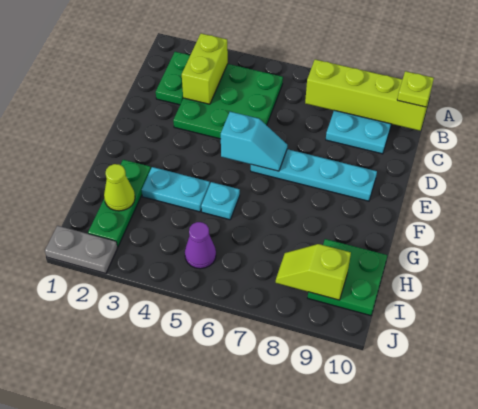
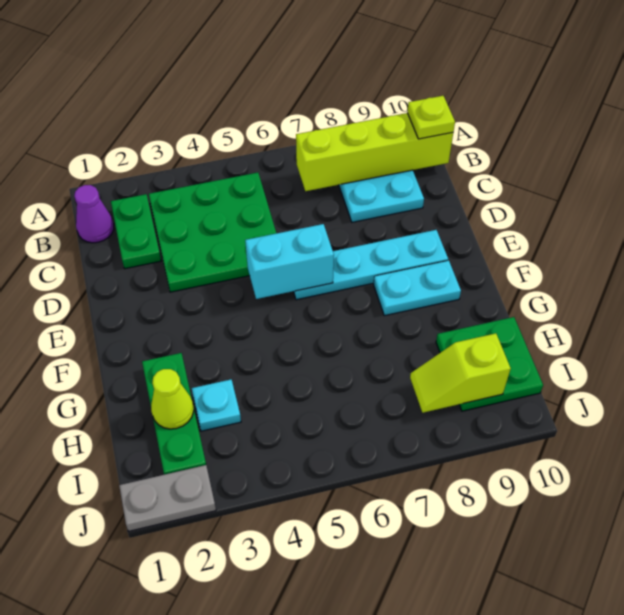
lime brick B3:C3 level 2 -> none
cyan slope E5:E6 level 2 top 5 -> cyan brick E5:E6 level 2
cyan plate G3:G4 level 1 -> cyan plate F8:F9 level 1
cyan plate G5 level 1 -> cyan plate H3 level 1
purple cone I5 level 1 -> purple cone B1 level 1

